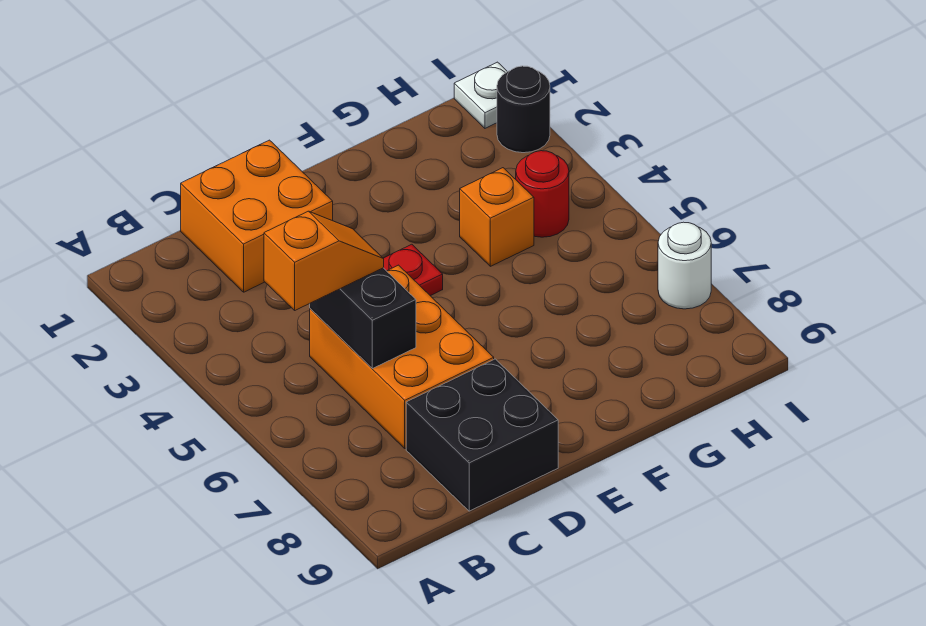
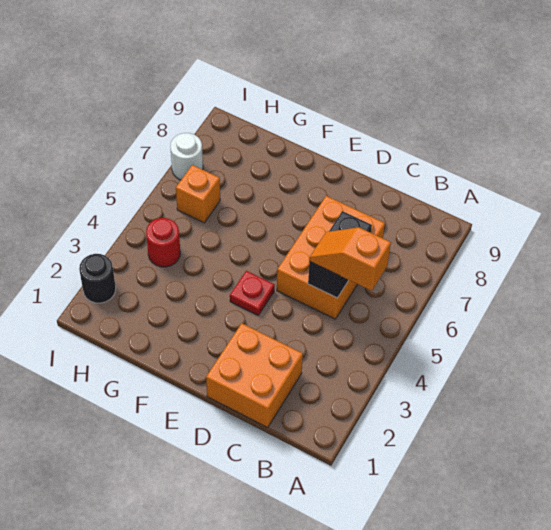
black brick C8:D9 level 1 -> none
orange brick G4 level 1 -> orange brick H6 level 1
white plate I1 level 1 -> none

